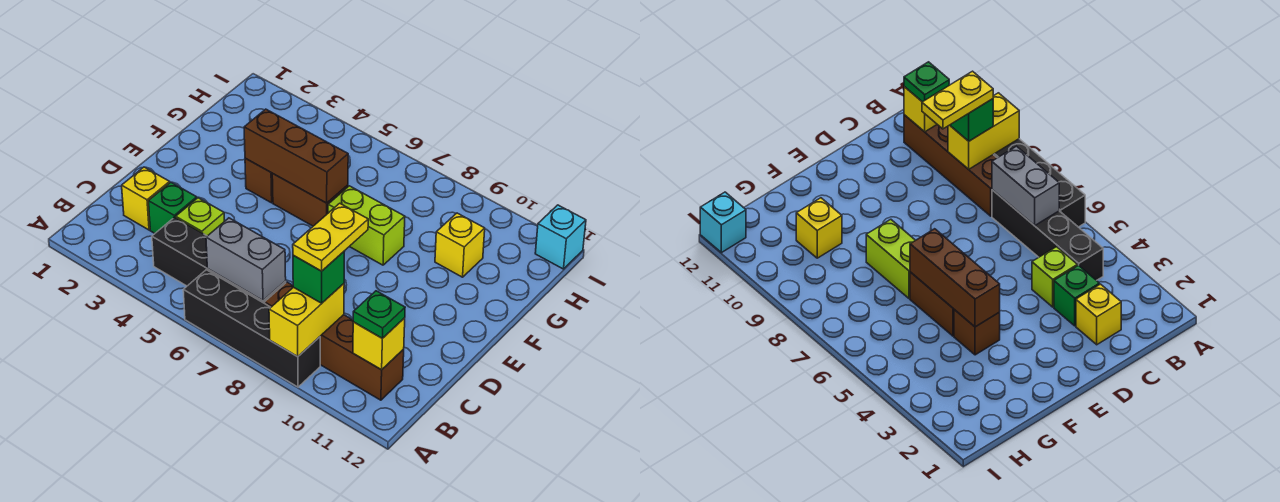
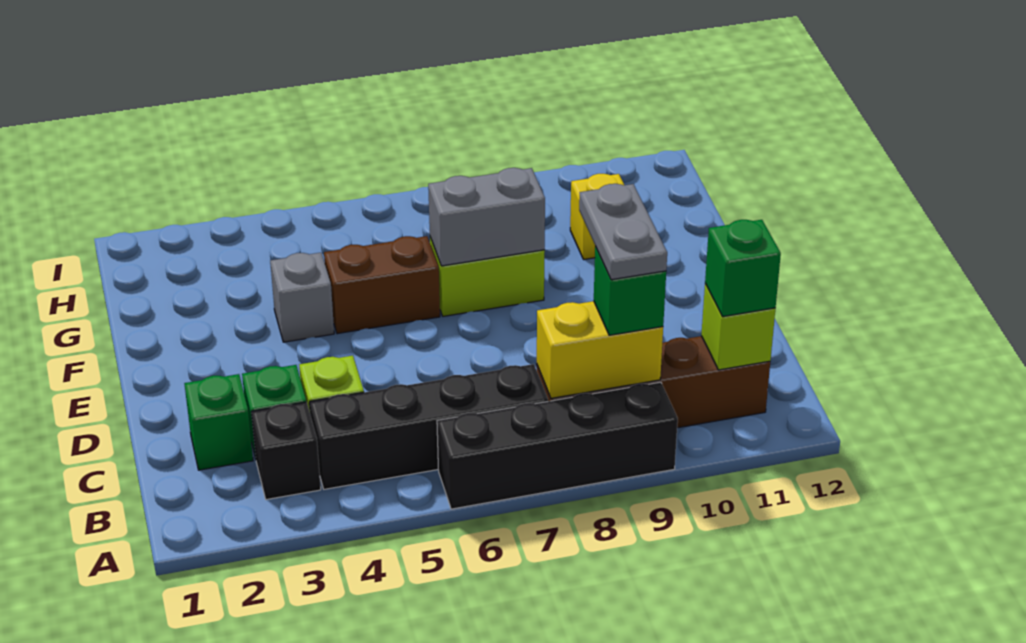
yellow brick A9:B9 level 2 -> yellow brick B8:B9 level 2
none -> black brick B3 level 1
grey brick B6:B7 level 2 -> grey brick F7:F8 level 2
yellow plate B9:C9 level 4 -> grey plate B9:C9 level 4
yellow brick B11 level 2 -> lime brick B11 level 2
green plate B11 level 3 -> green brick B11 level 3
yellow brick C2 level 1 -> green brick C2 level 1
brown brick F4 level 1 -> grey brick F4 level 1
brown brick F4:F6 level 2 -> none
cyan brick I12 level 1 -> none

